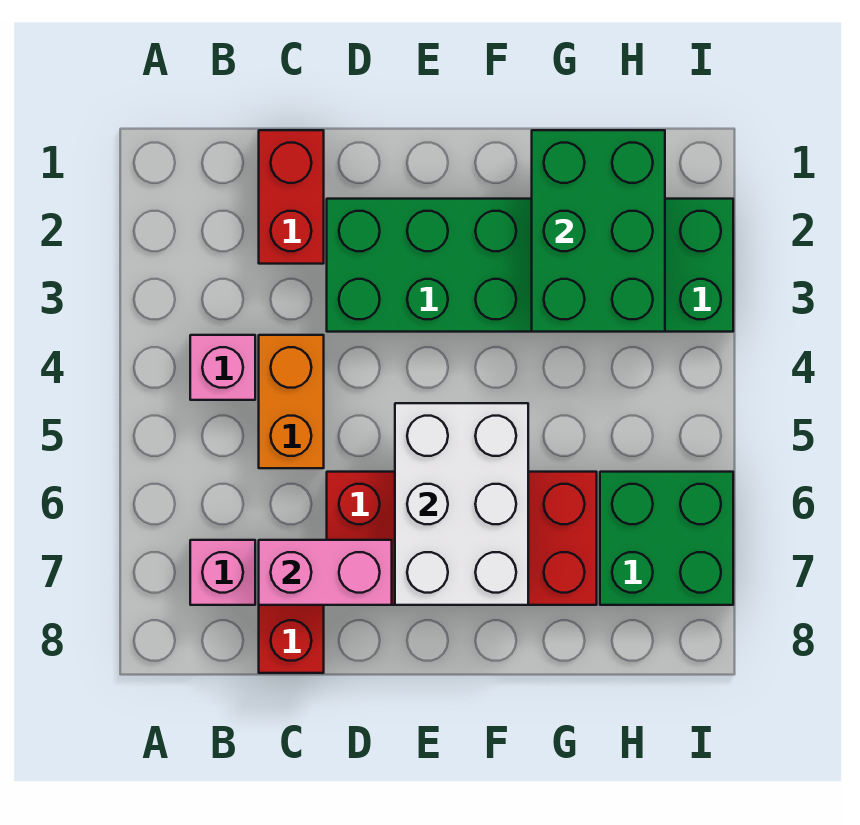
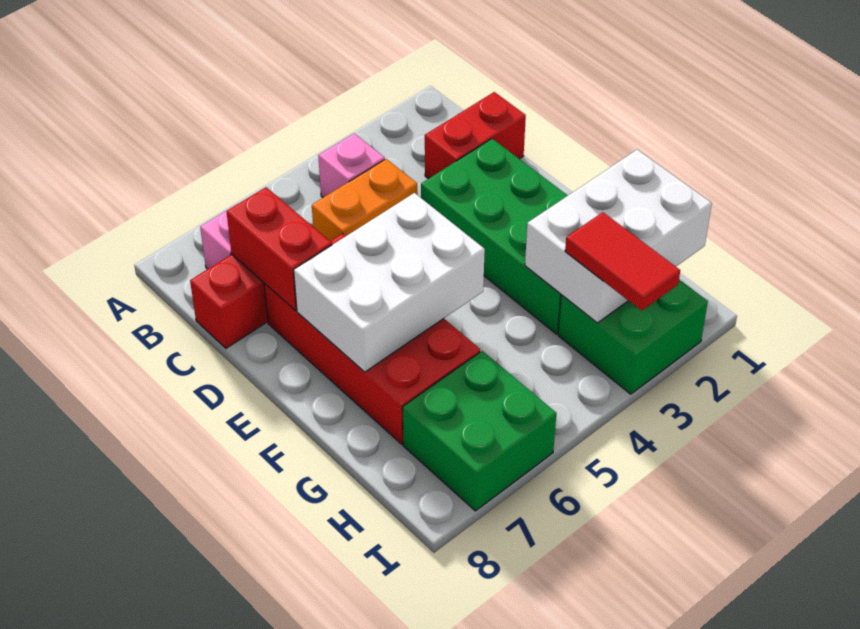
pink brick C7:D7 level 2 -> red brick C7:D7 level 2
green brick G1:H3 level 2 -> white brick G1:H3 level 2
none -> red tile H3:I3 level 3

